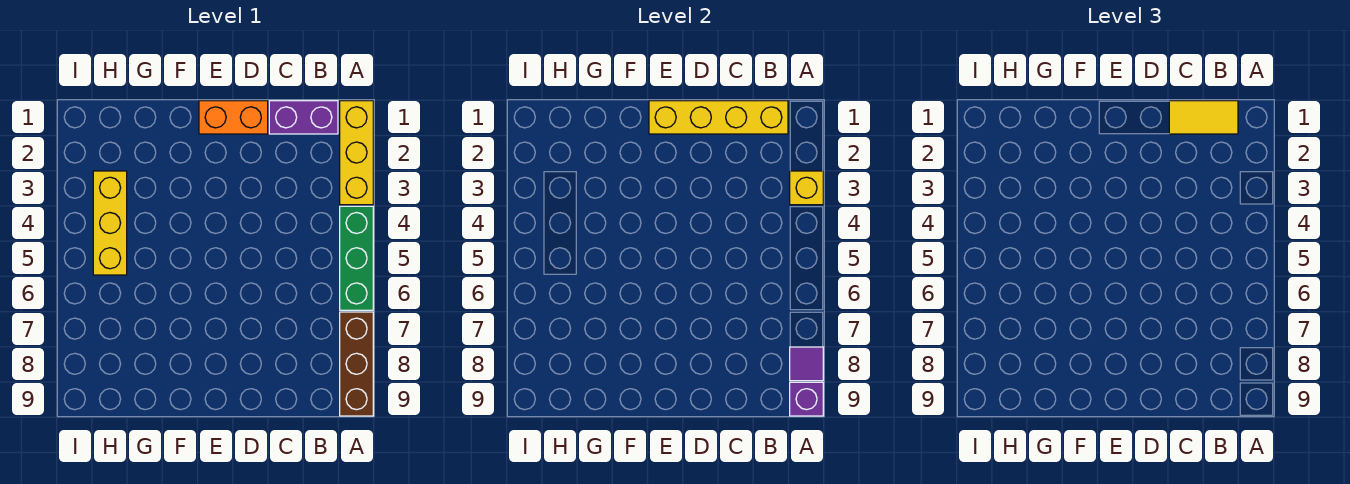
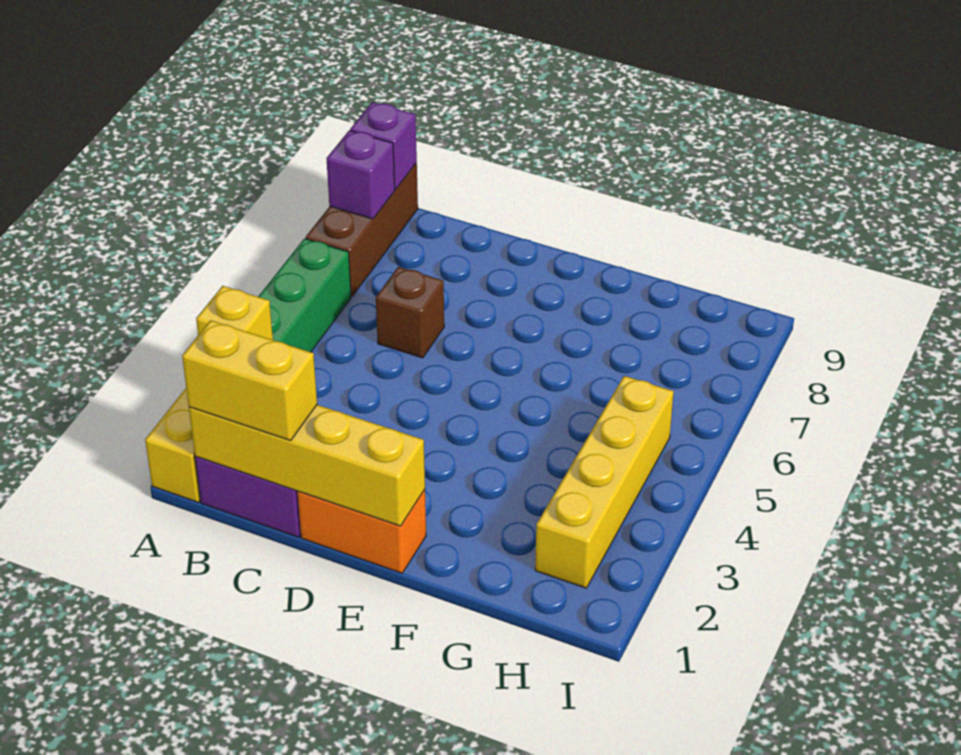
purple tile A8 level 2 -> purple brick A8 level 2
yellow tile B1:C1 level 3 -> yellow brick B1:C1 level 3
none -> brown brick C6 level 1
yellow brick H3:H5 level 1 -> yellow brick H2:H5 level 1

